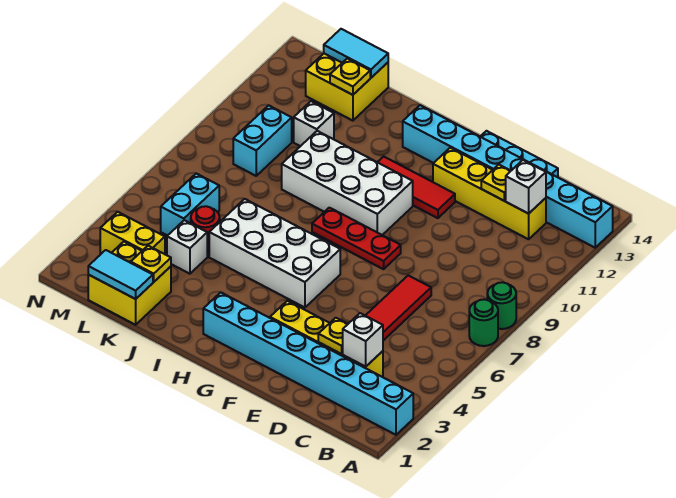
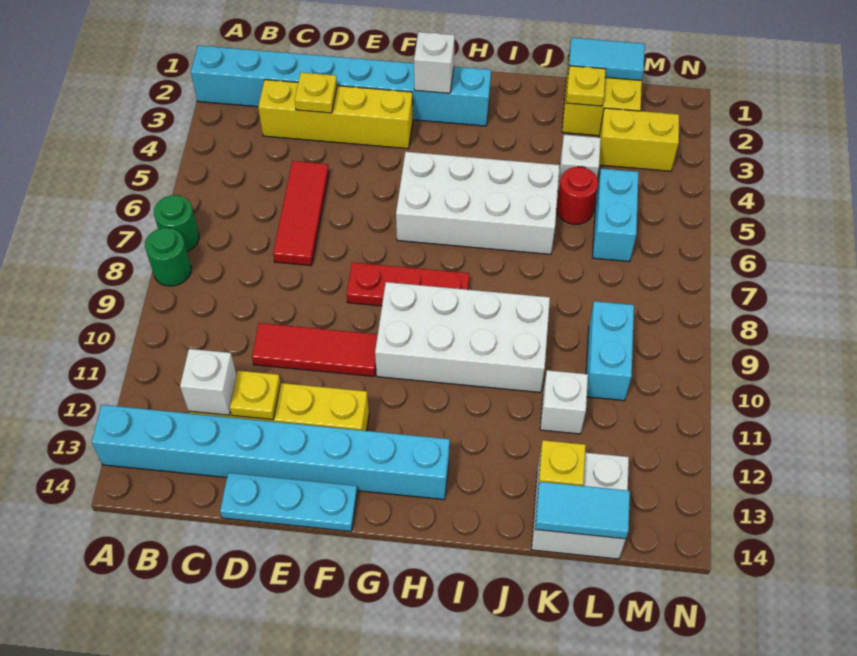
white brick C3 level 2 -> white brick G2 level 2
red tile F11:H11 level 1 -> red tile D10:F10 level 1
yellow brick K13:L14 level 1 -> white brick K13:L14 level 1

